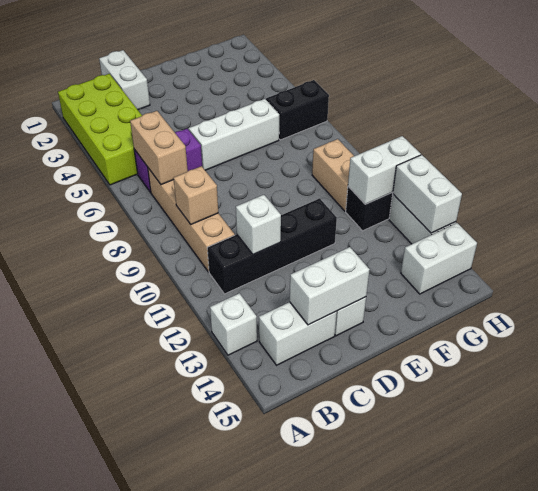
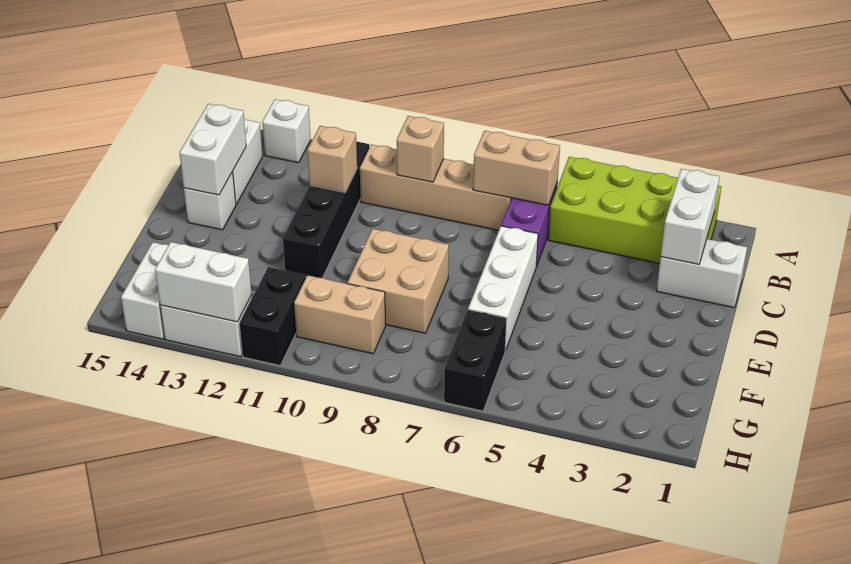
white brick C11 level 2 -> tan brick C11 level 2
none -> tan brick E8:F9 level 1
white brick G11:H11 level 2 -> white brick B2:C2 level 2

